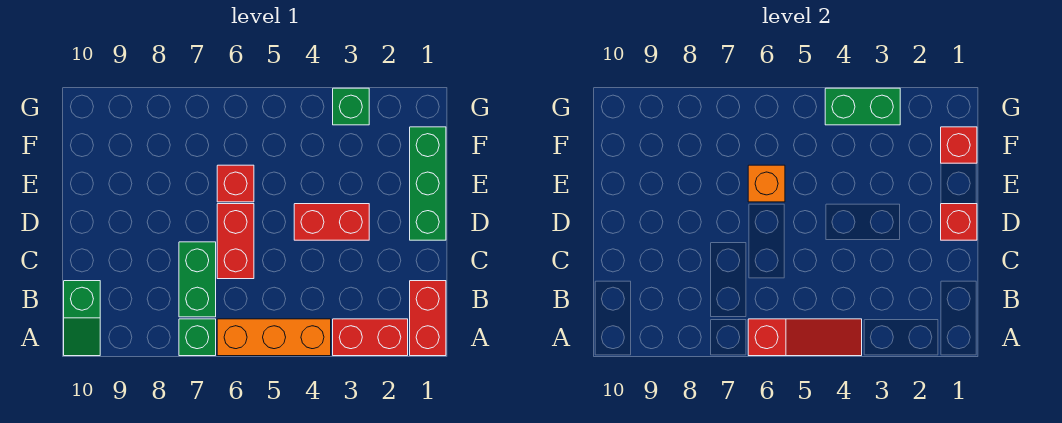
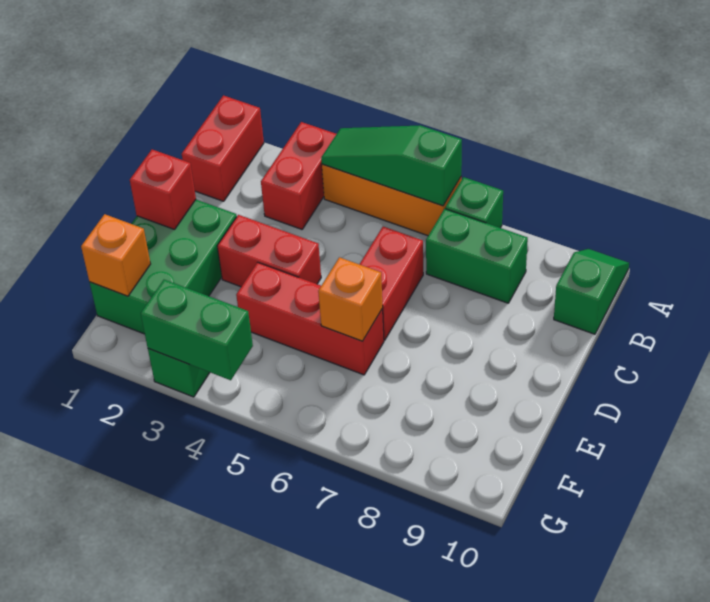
red brick A2:A3 level 1 -> red brick A3:B3 level 1
red slope A4:A6 level 2 top 6 -> green slope A4:A6 level 2 top 6
green brick B7:C7 level 1 -> green brick B7:B8 level 1
green brick D1:F1 level 1 -> green brick D1:F2 level 1
red brick E6 level 1 -> red brick E4:E6 level 1
red brick F1 level 2 -> orange brick F1 level 2

